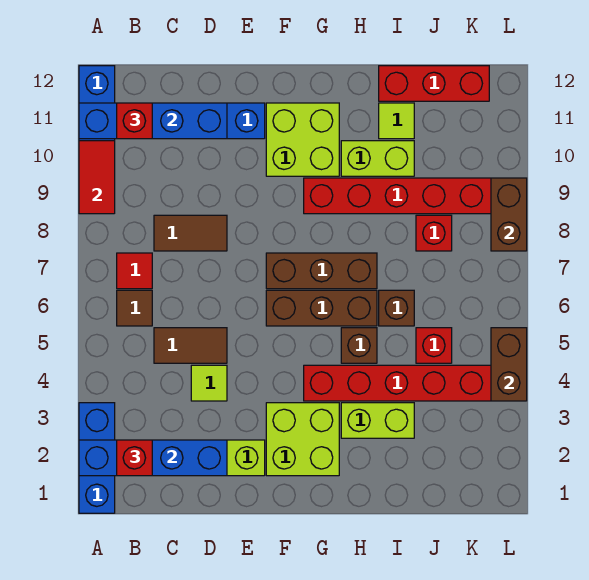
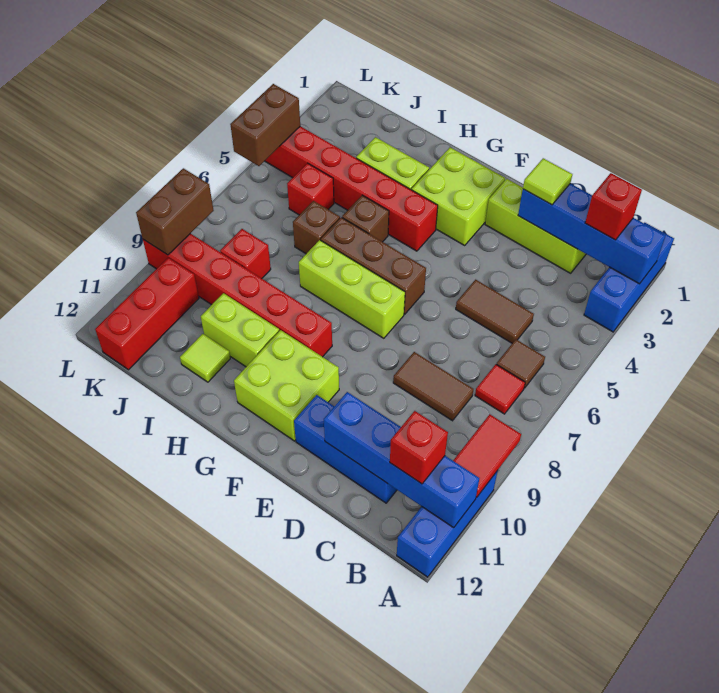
lime tile D4 level 1 -> lime tile D2 level 3
brown brick F7:H7 level 1 -> lime brick F7:H7 level 1
red brick I12:K12 level 1 -> red brick K10:K12 level 1

